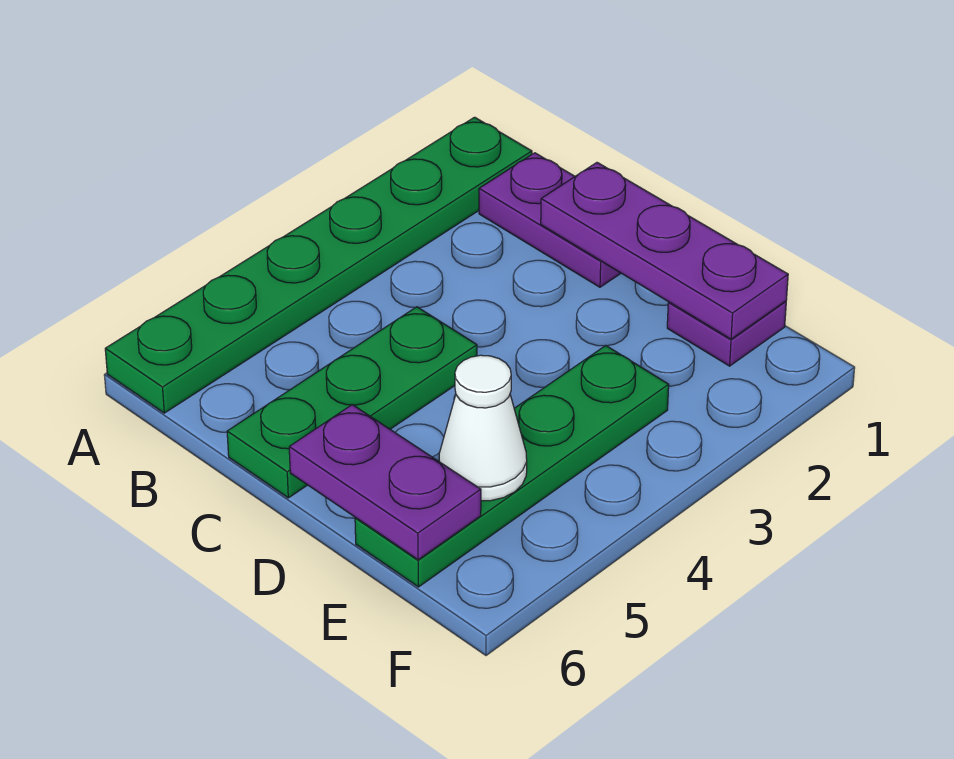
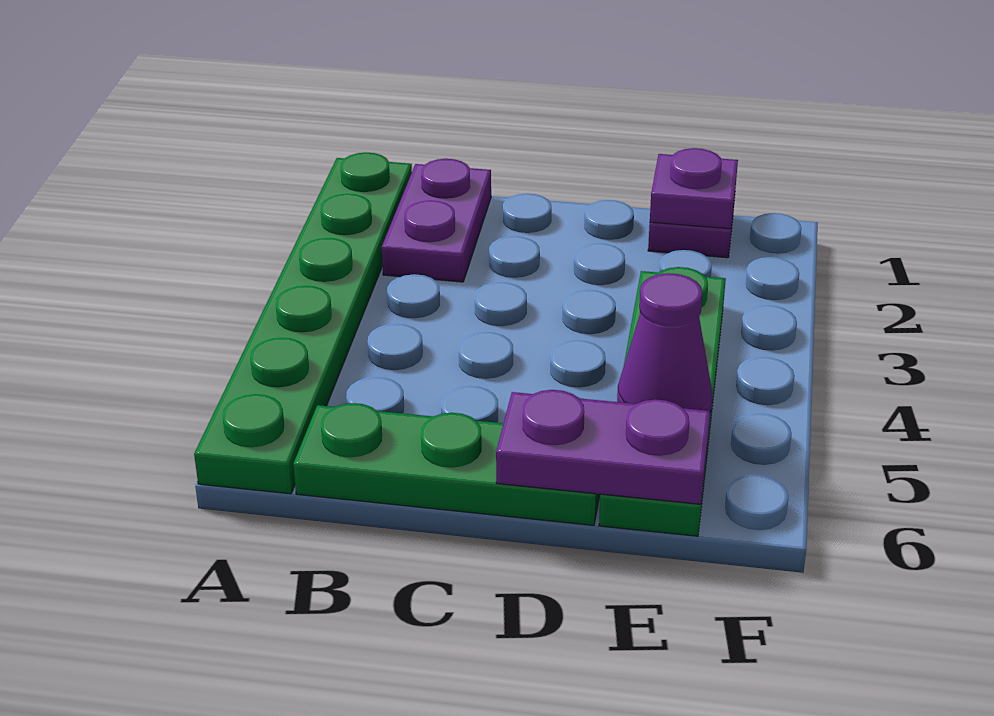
purple plate B1:C1 level 1 -> purple plate B1:B2 level 1
purple plate C1:E1 level 2 -> purple plate E1 level 2
green plate C4:C6 level 1 -> green plate B6:D6 level 1
white cone E5 level 2 -> purple cone E5 level 2

